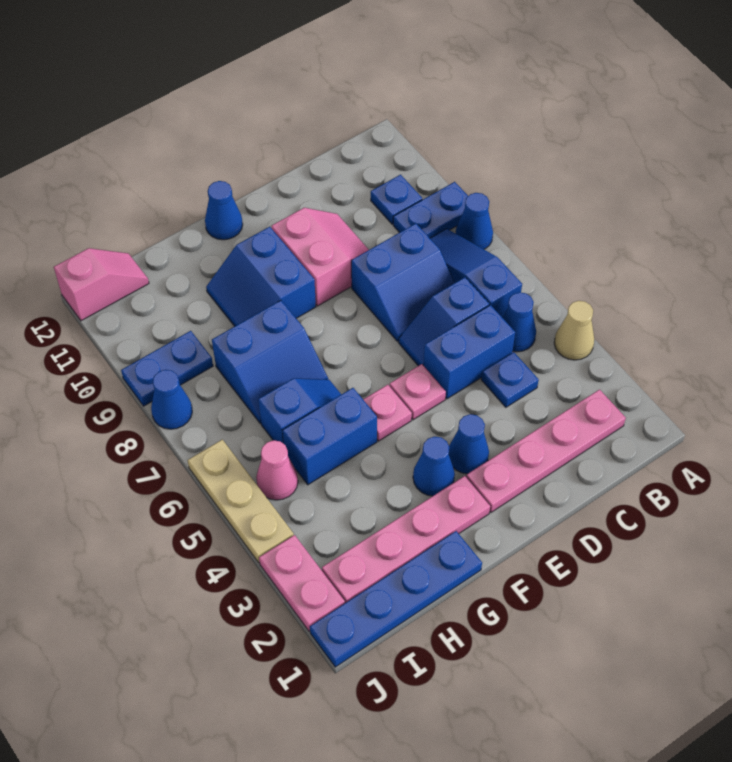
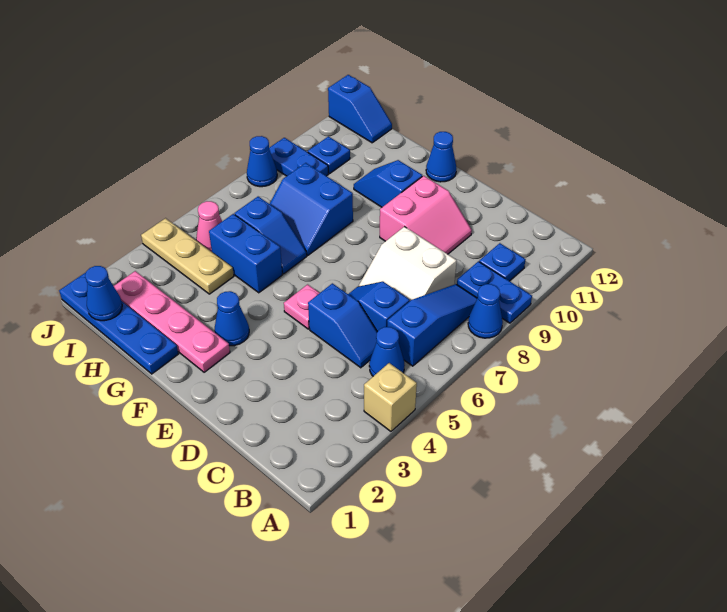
tan cone A4 level 1 -> tan brick A4 level 1
pink plate B2:E2 level 1 -> none
blue plate C4 level 1 -> blue plate I10 level 1
blue brick C5:D5 level 1 -> blue slope C5:D5 level 1 top D
blue slope C7:D8 level 1 top 8 -> white slope C7:D8 level 1 top 8
blue cone E3 level 1 -> blue cone I1 level 2
pink plate F5 level 1 -> none
blue slope F9:G10 level 1 top F -> blue slope F10:G10 level 1 top F
pink slope I12:J12 level 1 top J -> blue slope I12:J12 level 1 top J
pink plate J2:J3 level 1 -> none
tan plate J4:J6 level 1 -> tan plate H4:J4 level 1

